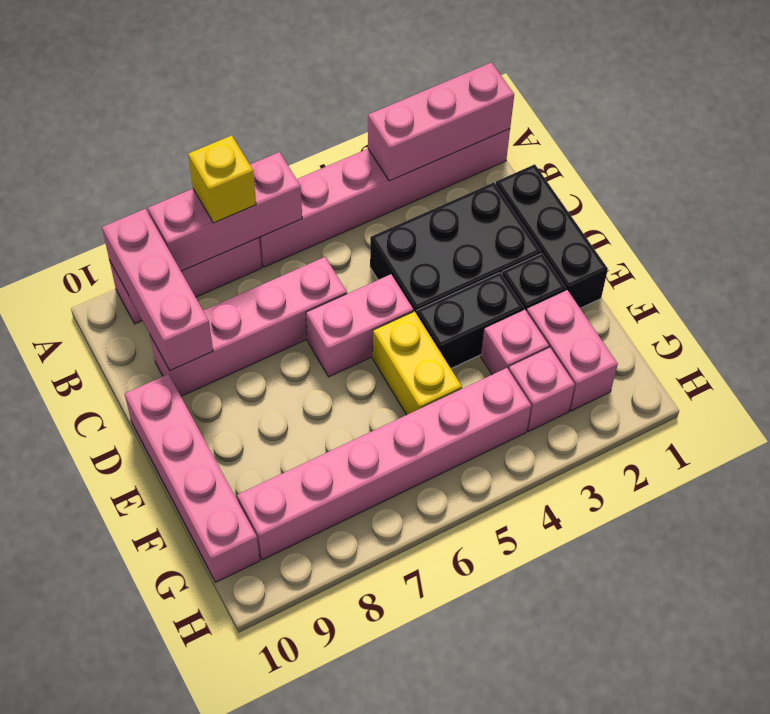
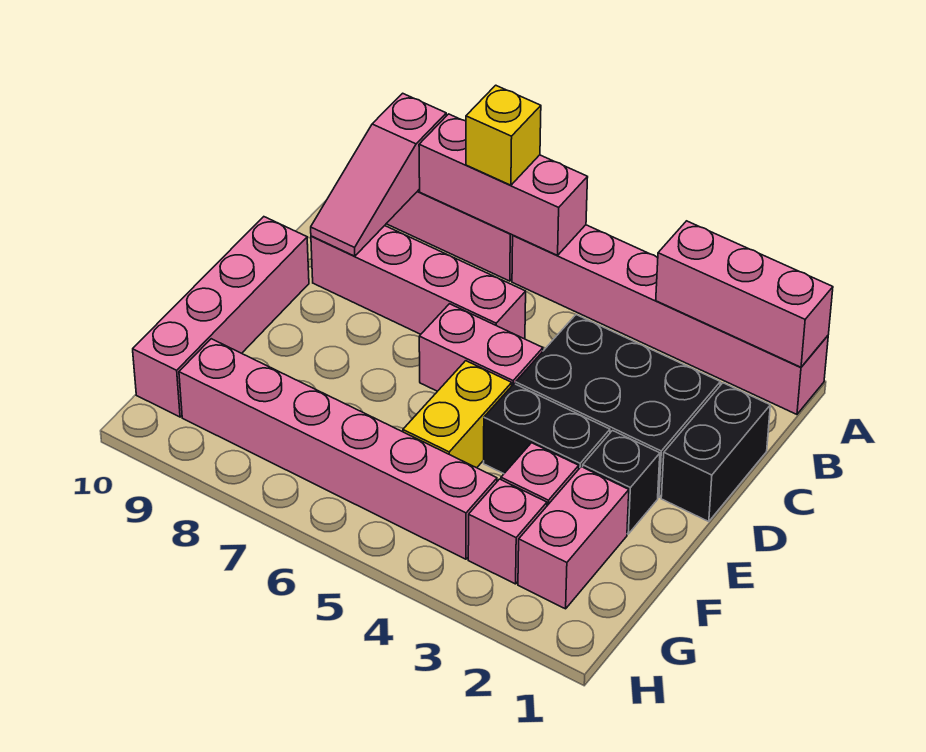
pink brick A9:C9 level 2 -> pink slope A9:C9 level 2 top A
black brick C1:E1 level 1 -> black brick C1:D1 level 1

